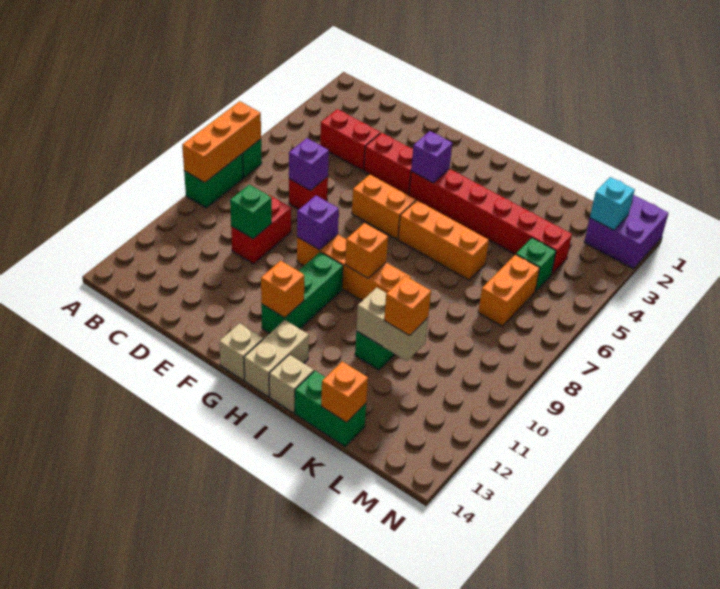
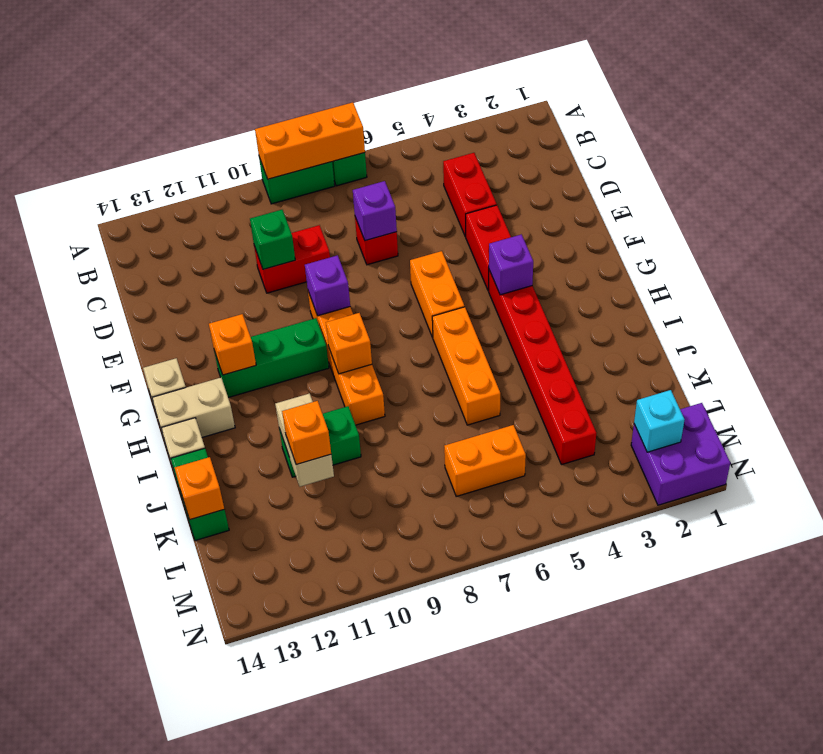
green brick L5 level 1 -> none

